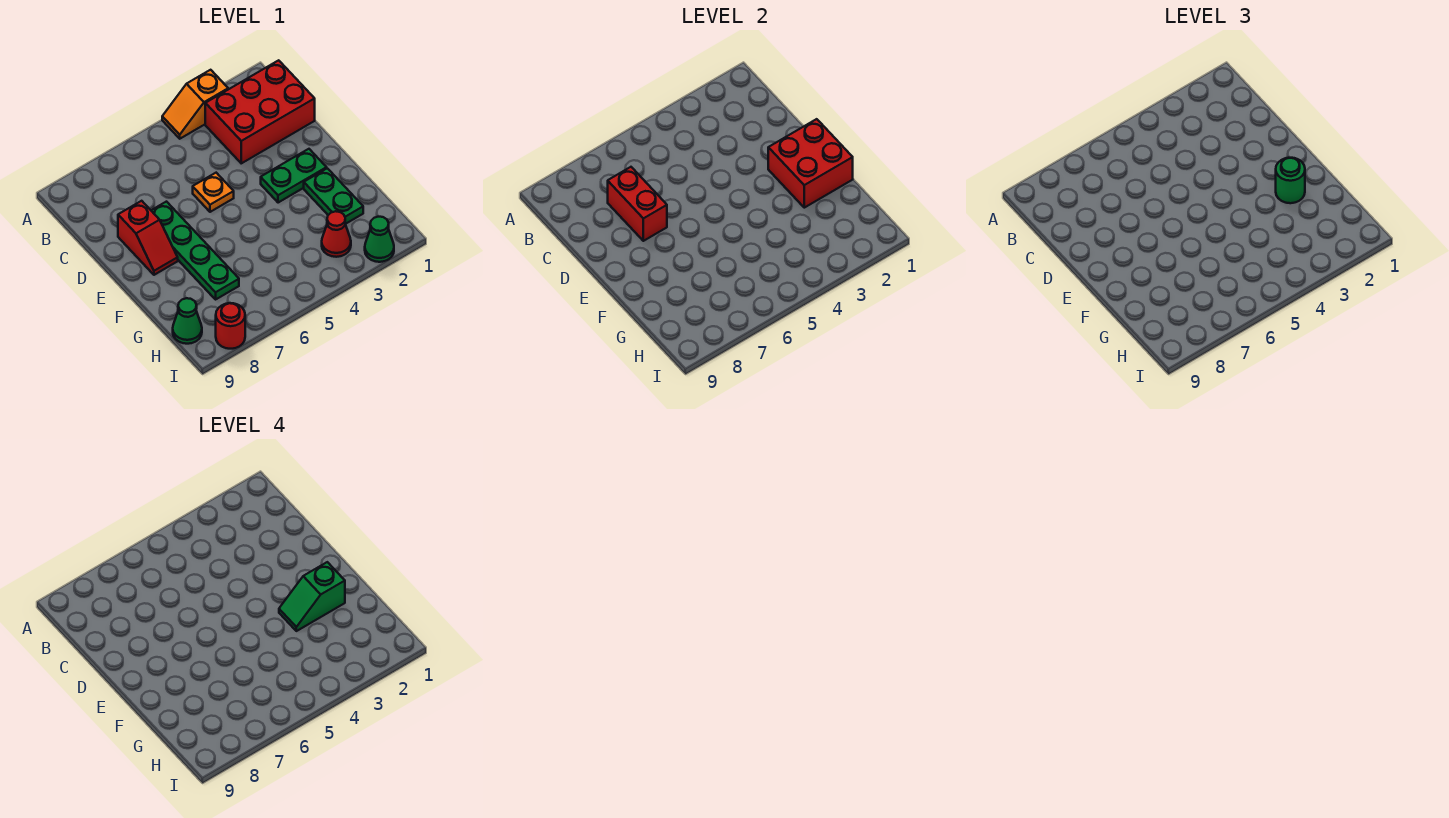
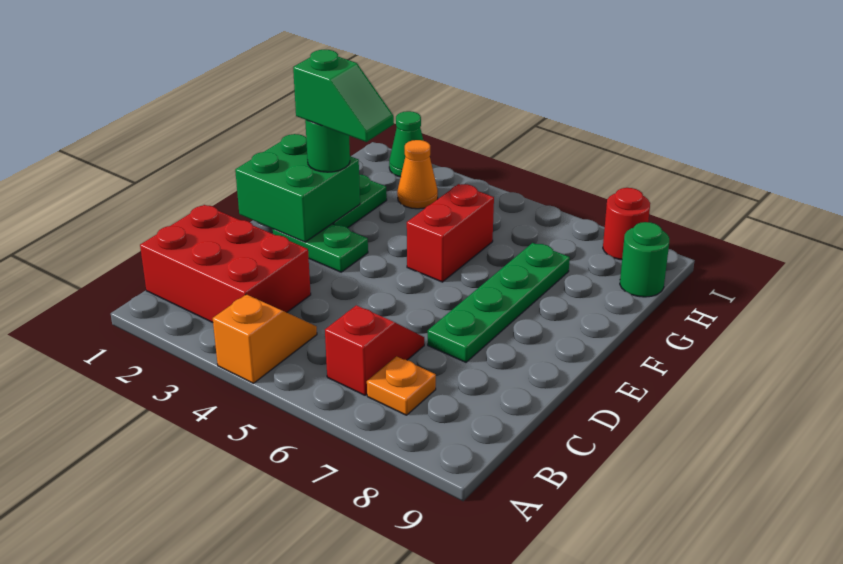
orange slope A3:A4 level 1 top 3 -> orange slope A4:B4 level 1 top A
red brick C7:D7 level 2 -> red brick F5:G5 level 1
orange plate D5 level 1 -> orange plate B7 level 1
red slope D8:E8 level 1 top D -> red slope B6:C6 level 1 top B
red brick E1:F2 level 2 -> green brick E1:F2 level 2
red cone H3 level 1 -> orange cone H3 level 1
green cone H9 level 1 -> green round brick H9 level 1

